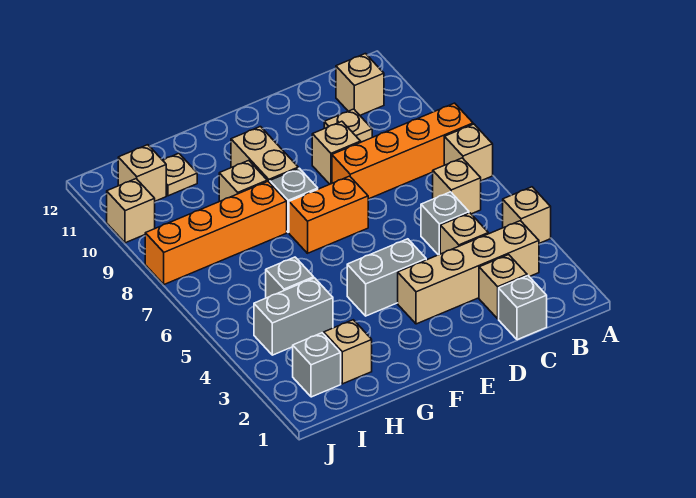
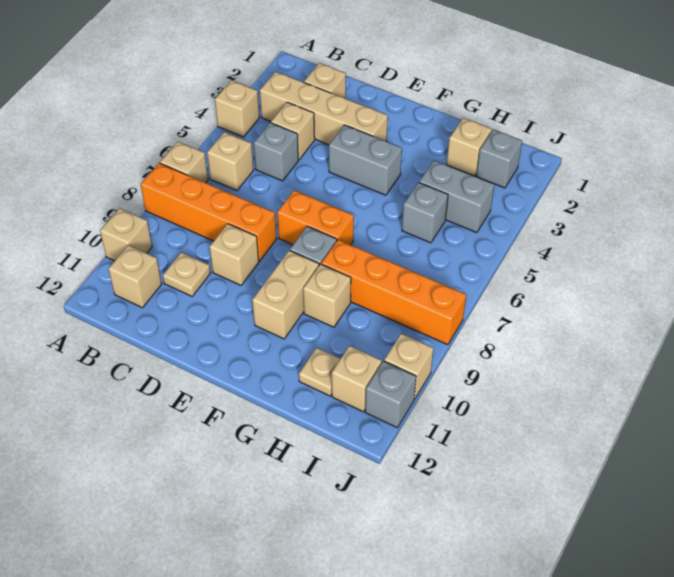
none -> tan brick A10 level 1
grey brick C1 level 1 -> grey brick J11 level 1

